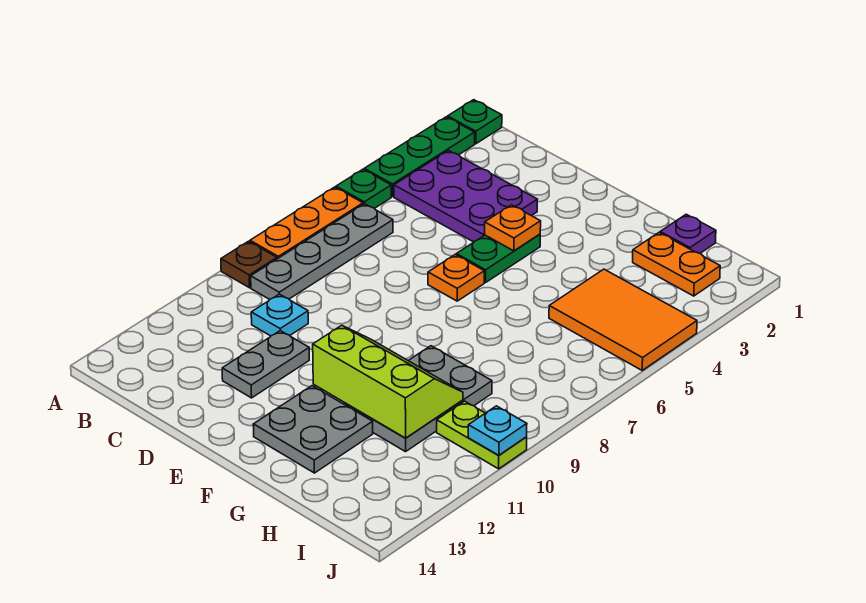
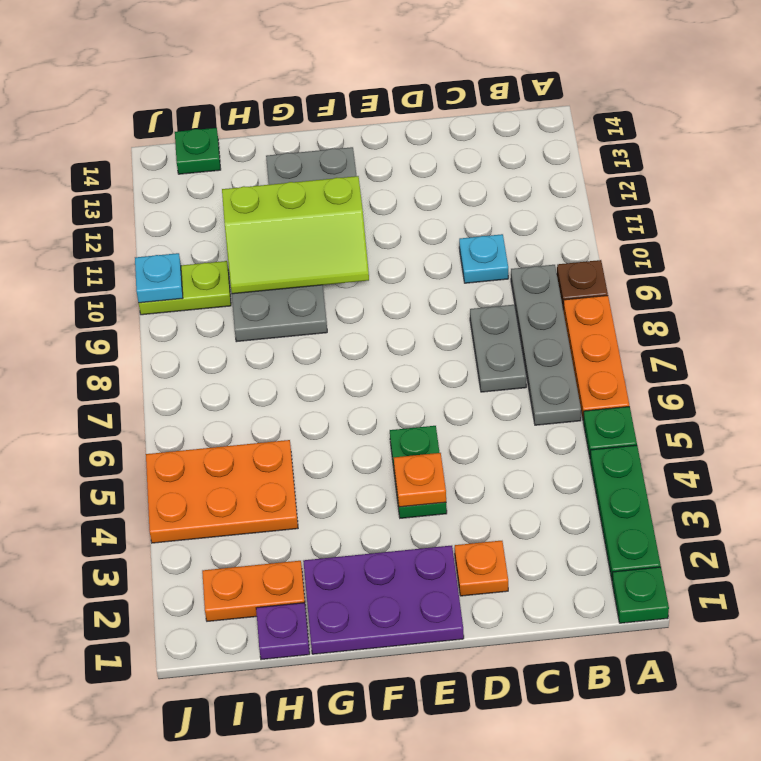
purple plate B3:D4 level 1 -> purple plate E1:G2 level 1
grey plate D11:D12 level 1 -> grey plate C7:C8 level 1
orange plate E6 level 1 -> orange plate D2 level 1
orange tile H4:J5 level 1 -> orange plate H4:J5 level 1
none -> green plate I14 level 1

